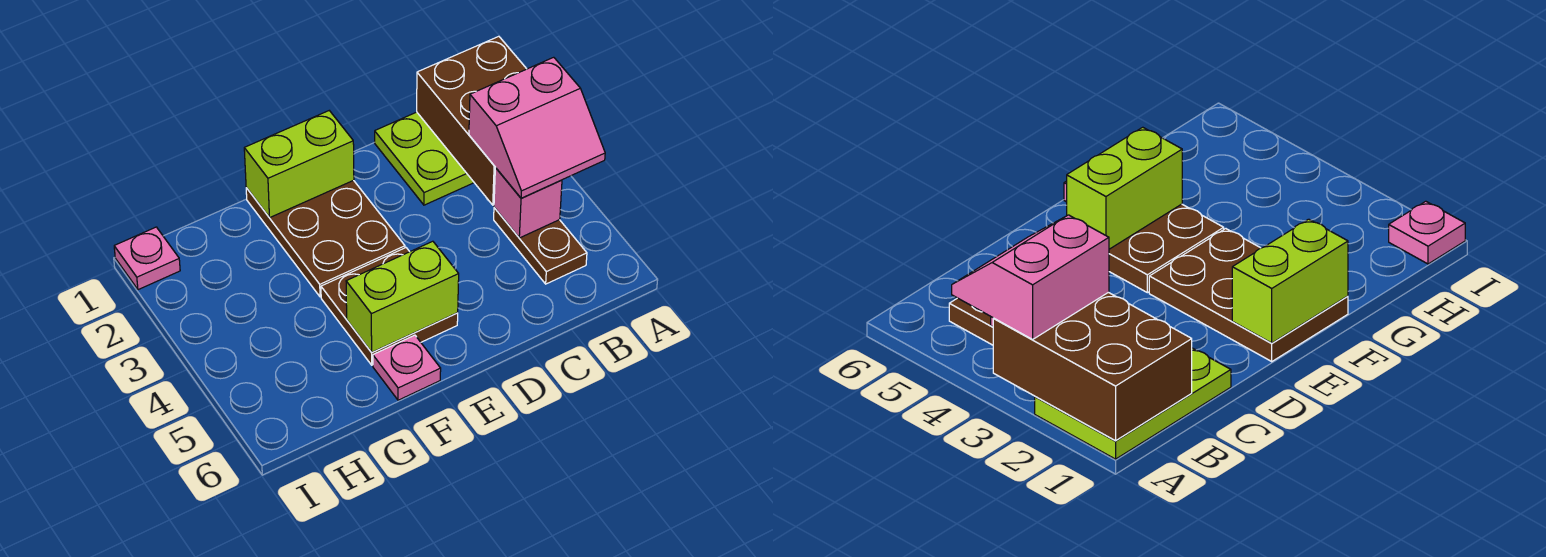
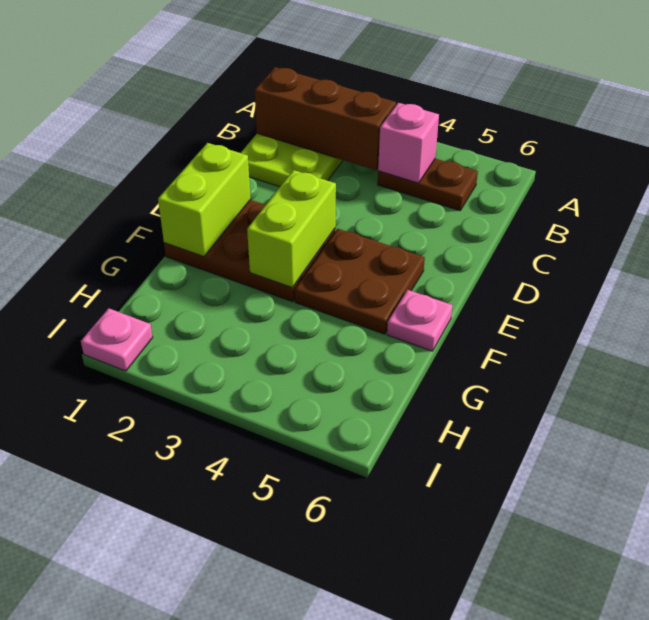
brown brick A1:B3 level 2 -> brown brick B1:B3 level 2
pink slope A3:B4 level 3 top 3 -> none
lime brick E5:F5 level 2 -> lime brick E3:F3 level 2

